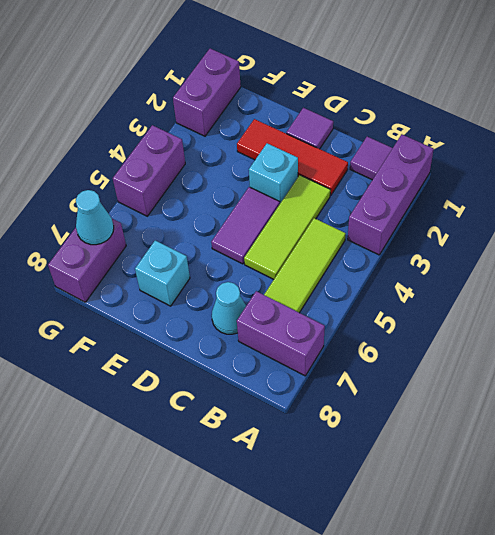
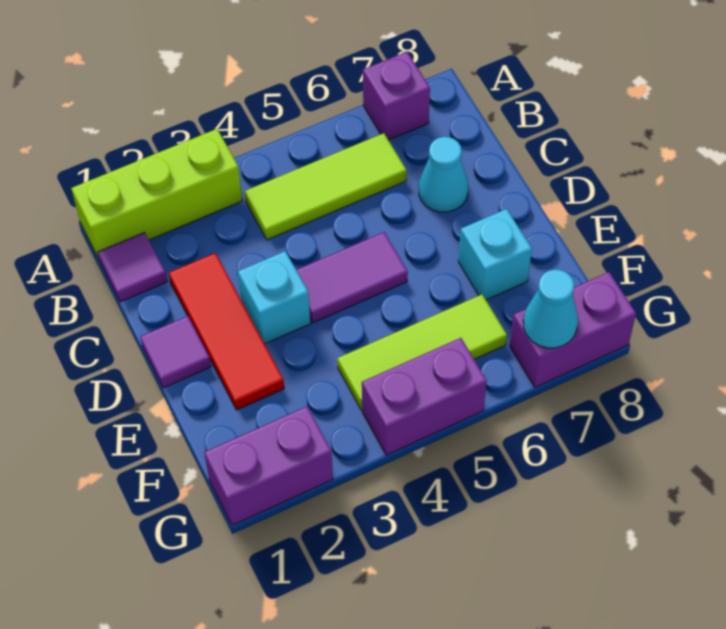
purple brick A1:A3 level 1 -> lime brick A1:A3 level 1
purple brick A7:B7 level 1 -> purple brick A7 level 1
lime tile C3:C5 level 1 -> lime tile F4:F6 level 1

